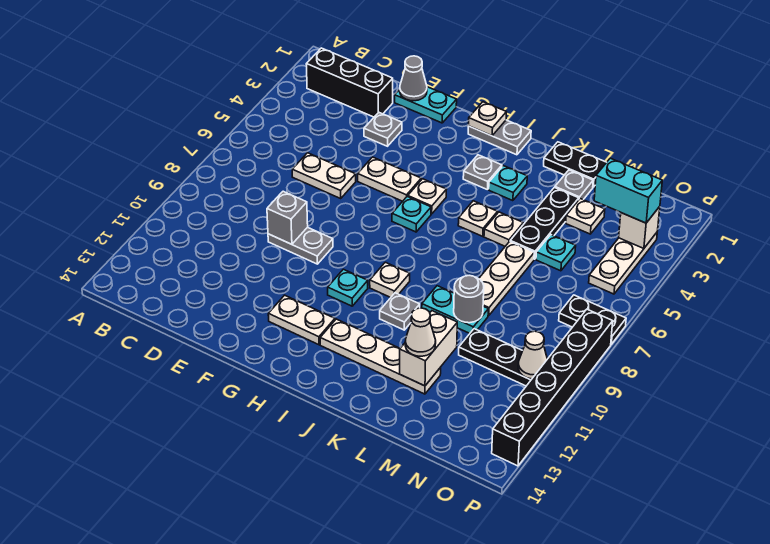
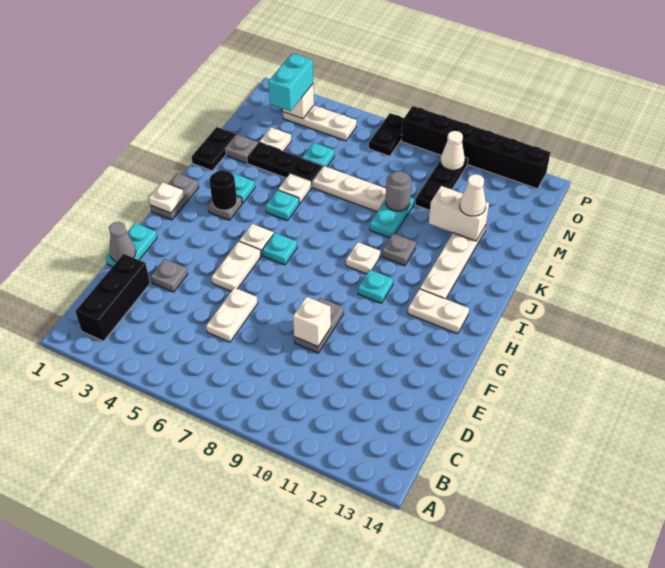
grey brick E9 level 2 -> white brick E9 level 2
white plate G12:H12 level 1 -> white plate H12:H13 level 1
none -> black round brick I3 level 2
white plate J5 level 1 -> cyan plate J5 level 1

